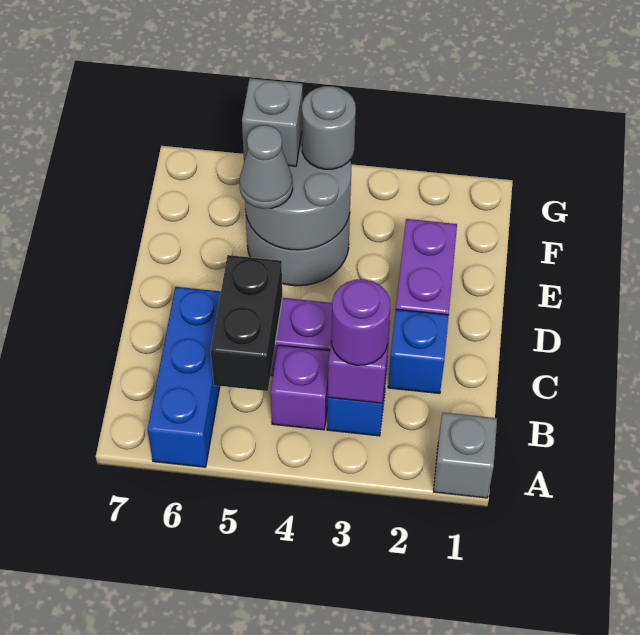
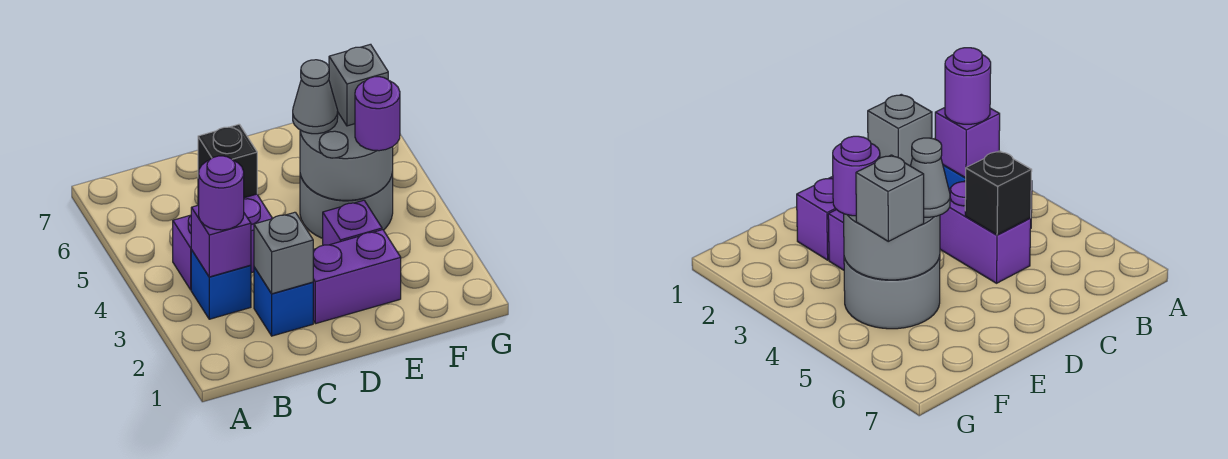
grey brick A1 level 1 -> grey brick C2 level 2
blue brick A6:C6 level 1 -> none
black brick B5:C5 level 2 -> black brick C5 level 2
none -> purple brick E3 level 1
grey round brick F4 level 3 -> purple round brick F4 level 3

